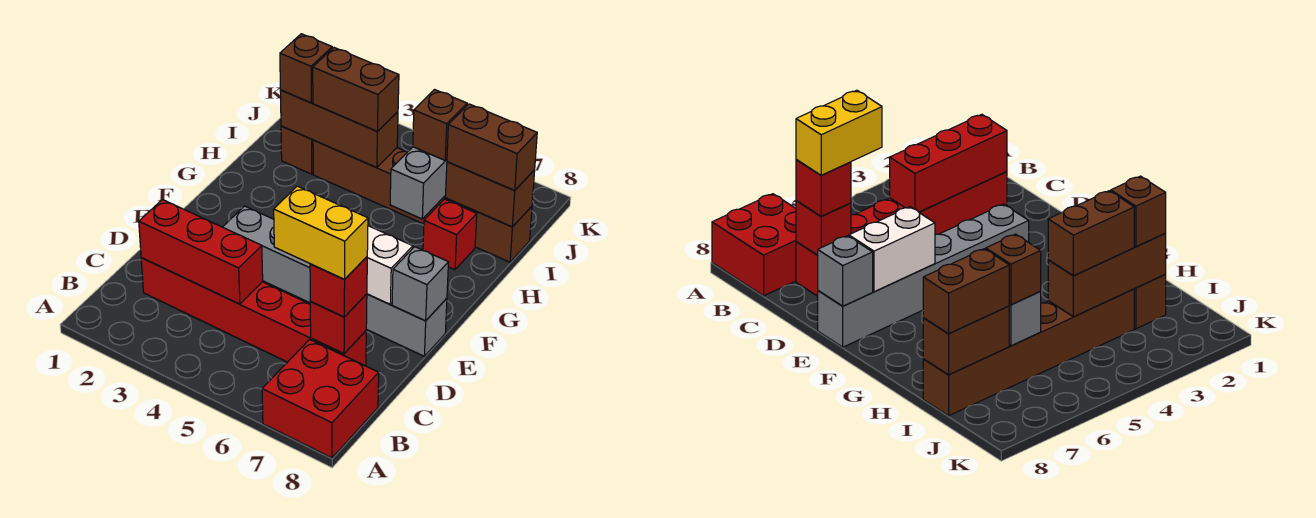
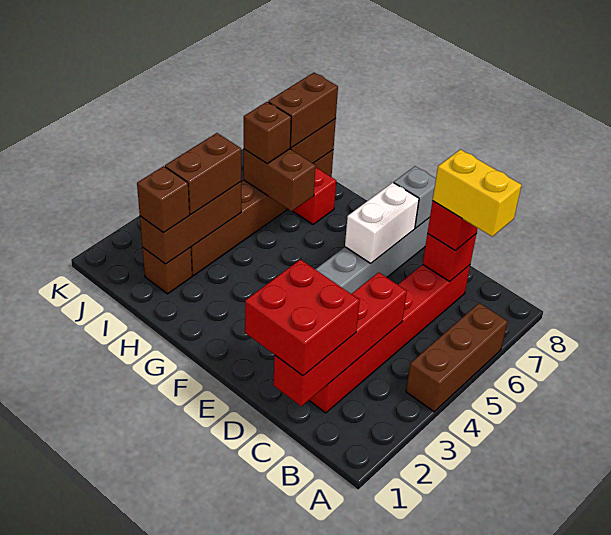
none -> brown brick A4:A6 level 1
red brick A7:B8 level 1 -> red brick C1:D2 level 3
red brick C2:C4 level 2 -> red brick C1:C4 level 2
yellow brick C6:C7 level 4 -> yellow brick B7:C7 level 4
grey brick H6:I6 level 2 -> brown brick H6:I6 level 2

